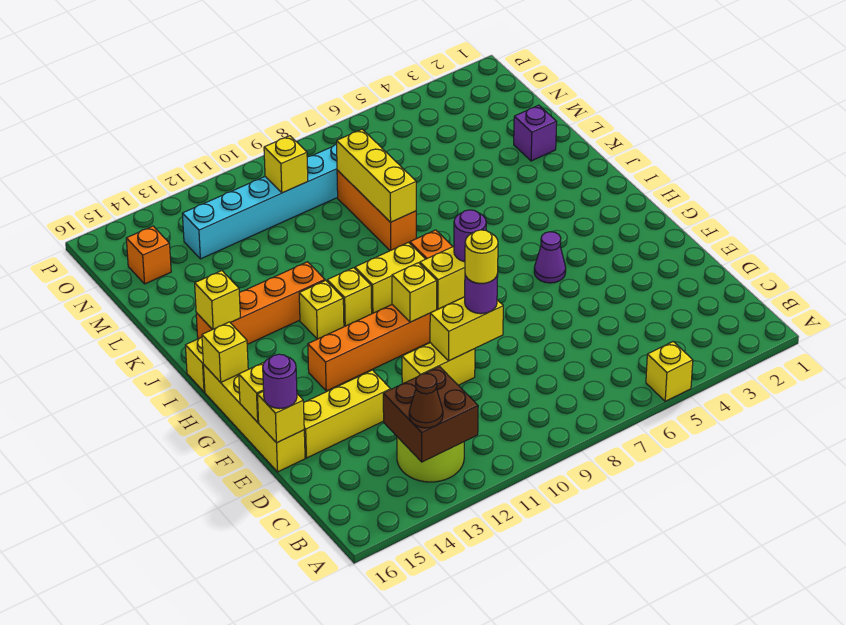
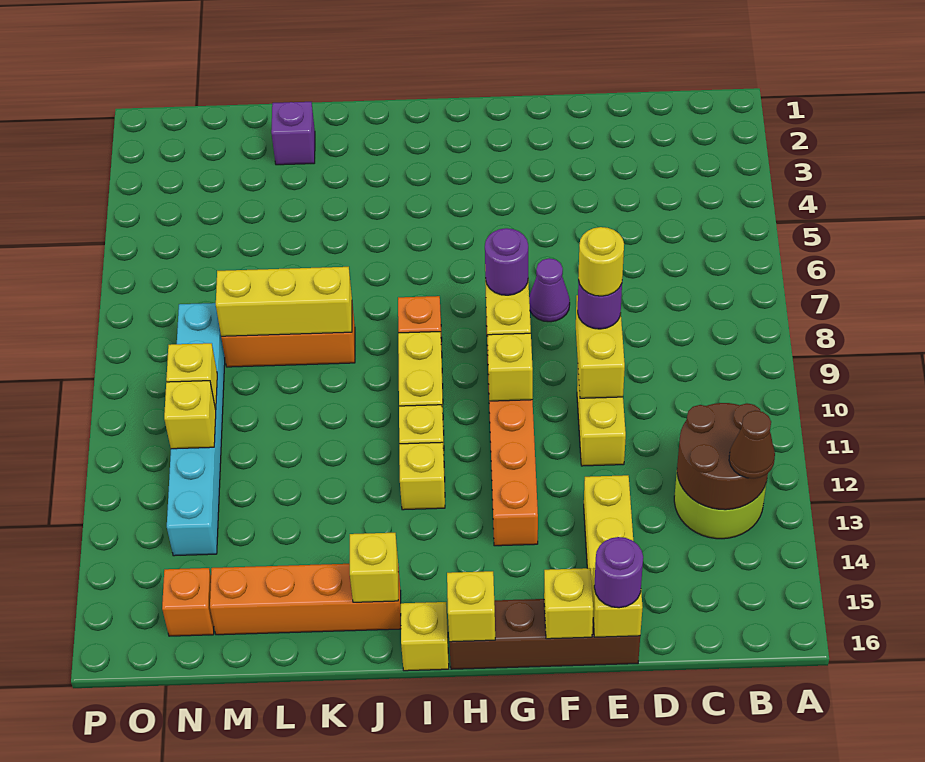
yellow brick A5 level 1 -> yellow brick N11 level 2
brown brick B12:C13 level 2 -> brown round brick B12:C13 level 2
yellow brick E16:H16 level 1 -> brown brick E16:H16 level 1
purple cone G5 level 1 -> purple cone F7 level 1
orange brick J12:J15 level 1 -> orange brick J15:M15 level 1

